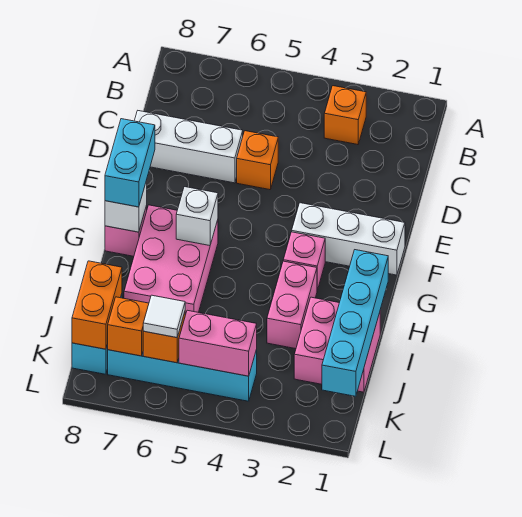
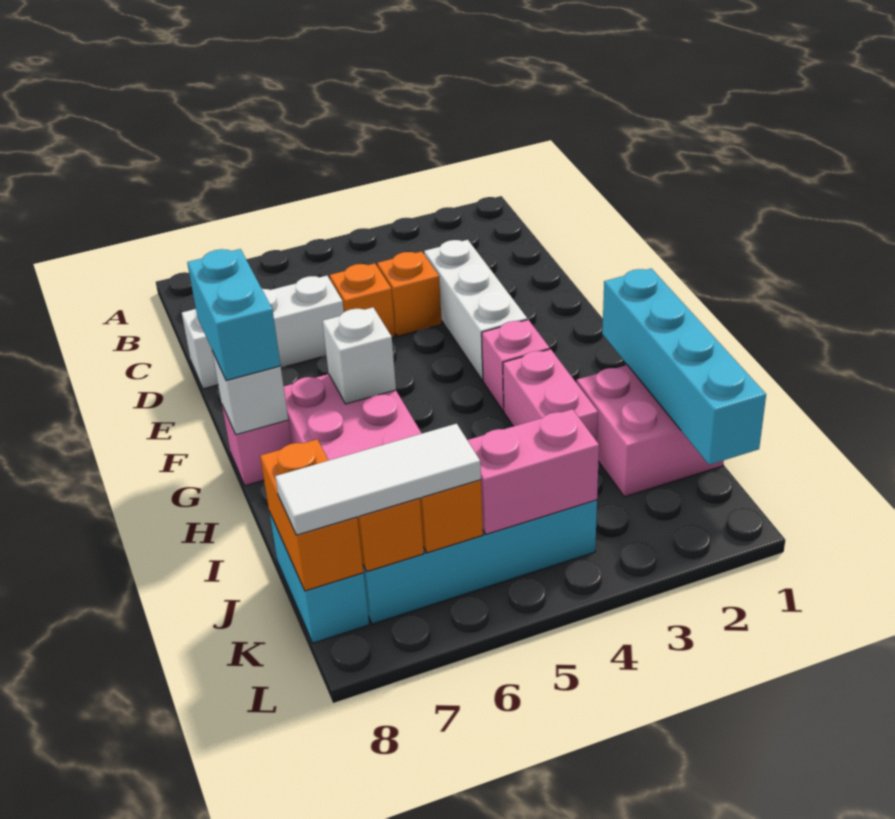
orange brick B3 level 1 -> orange brick D4 level 1
white brick F1:F3 level 1 -> white brick D3:F3 level 1
white tile K6 level 3 -> white tile K6:K8 level 3

